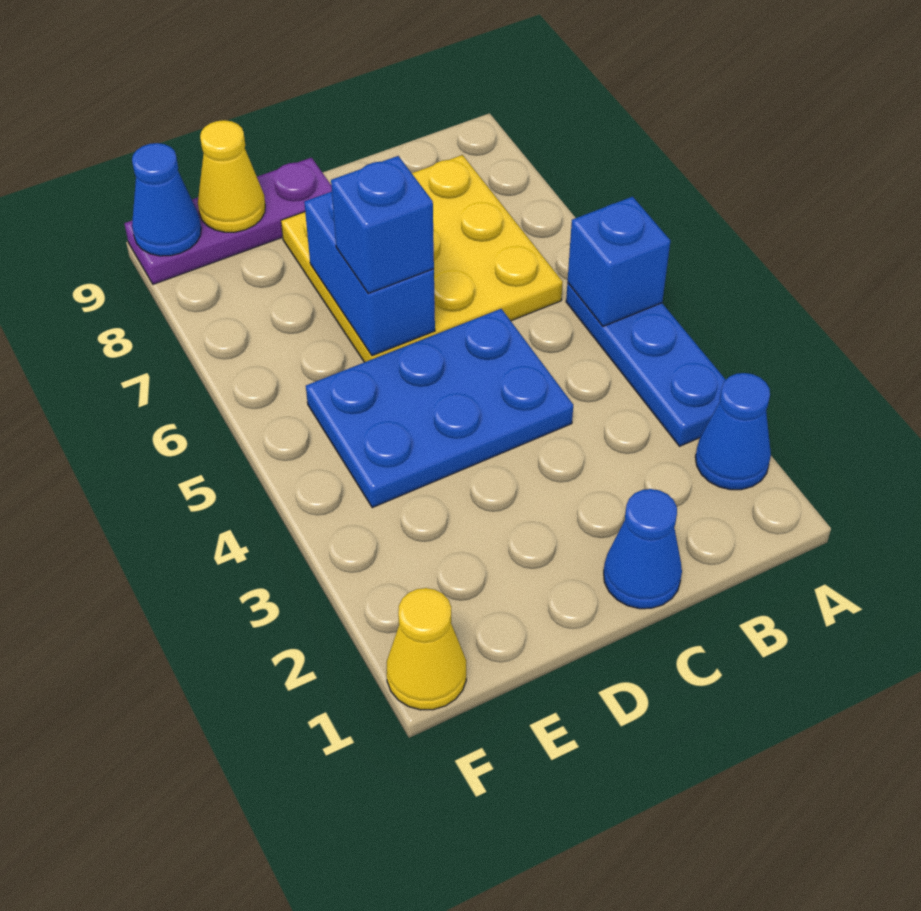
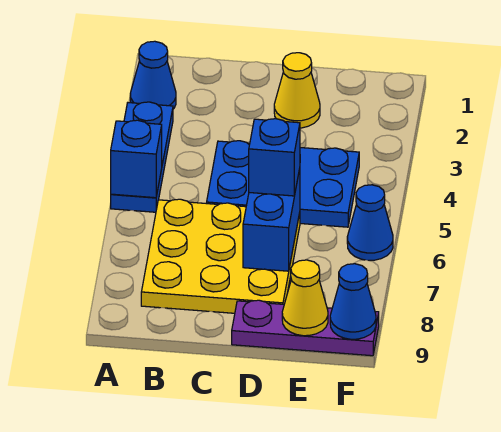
blue cone C1 level 1 -> blue cone F6 level 1
yellow cone F1 level 1 -> yellow cone D2 level 1

